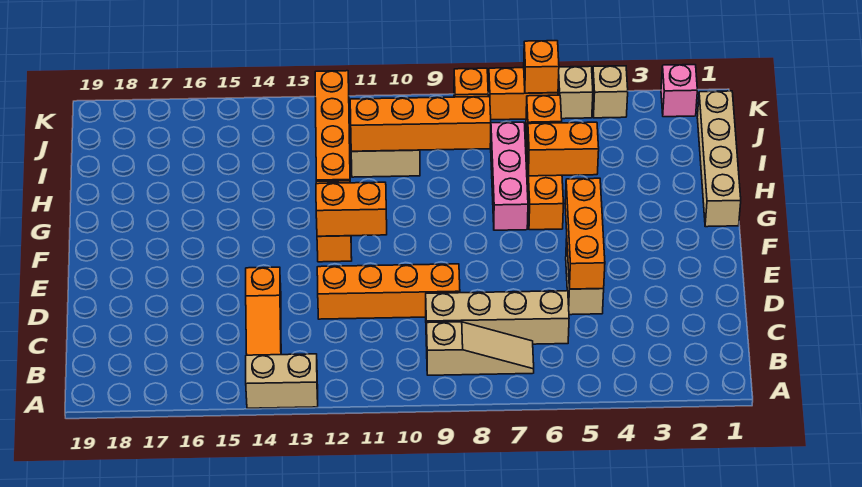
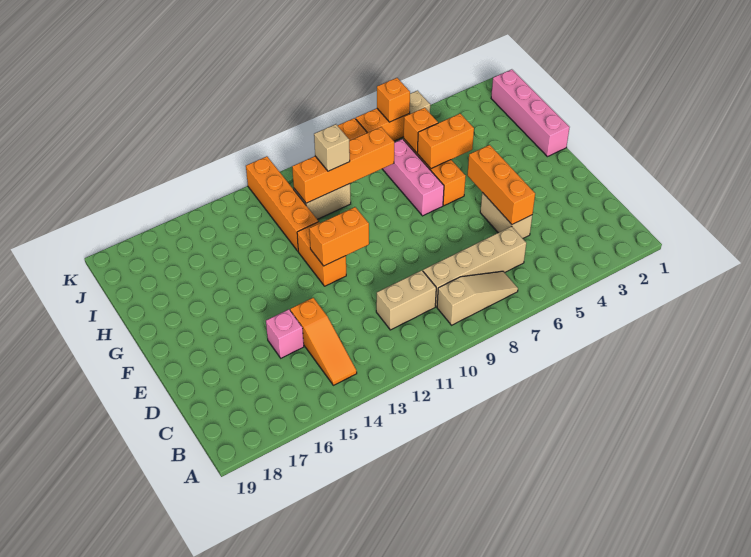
tan brick A13:A14 level 1 -> tan brick C10:C11 level 1
orange brick D9:D12 level 1 -> none
tan brick G1:J1 level 1 -> pink brick G1:J1 level 1
pink brick K2 level 1 -> pink brick D15 level 1
tan brick K4 level 1 -> tan brick I10 level 3

